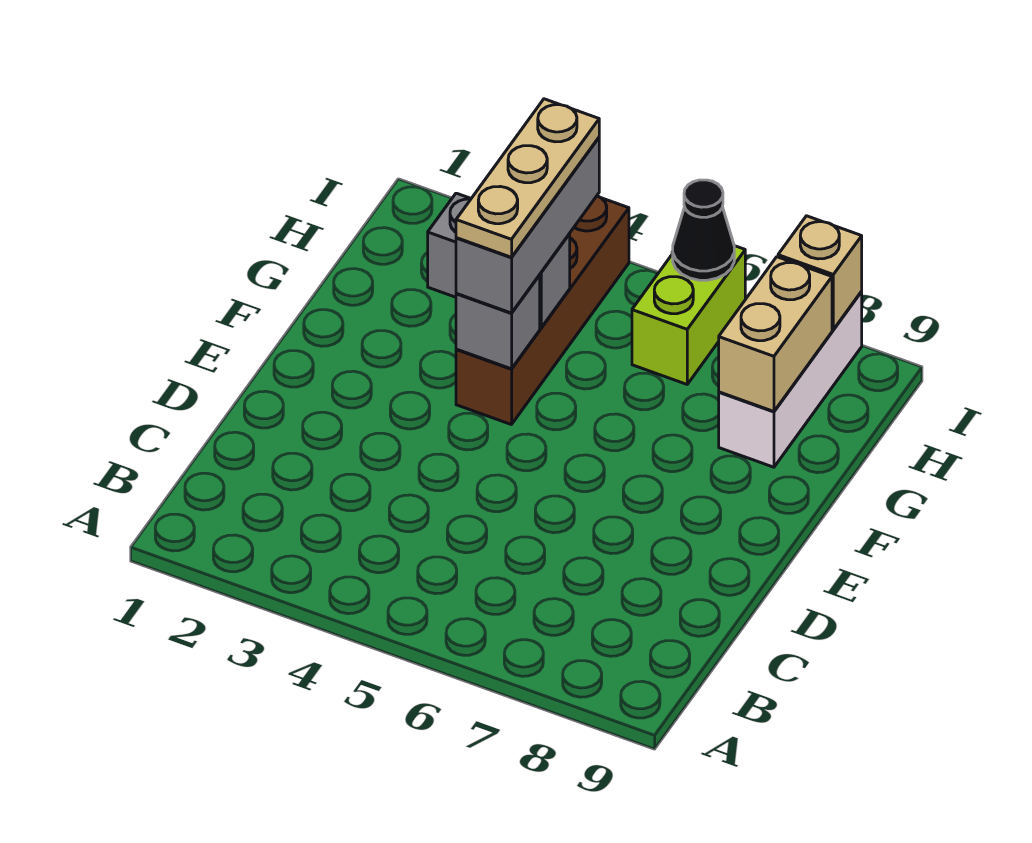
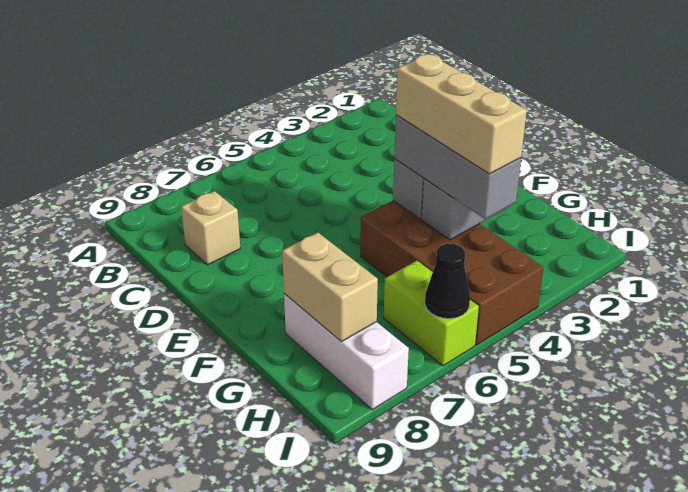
brown brick F4:I4 level 1 -> brown brick F4:I5 level 1
tan plate F4:H4 level 4 -> tan brick F4:H4 level 4
tan brick I8 level 2 -> tan brick C8 level 1

